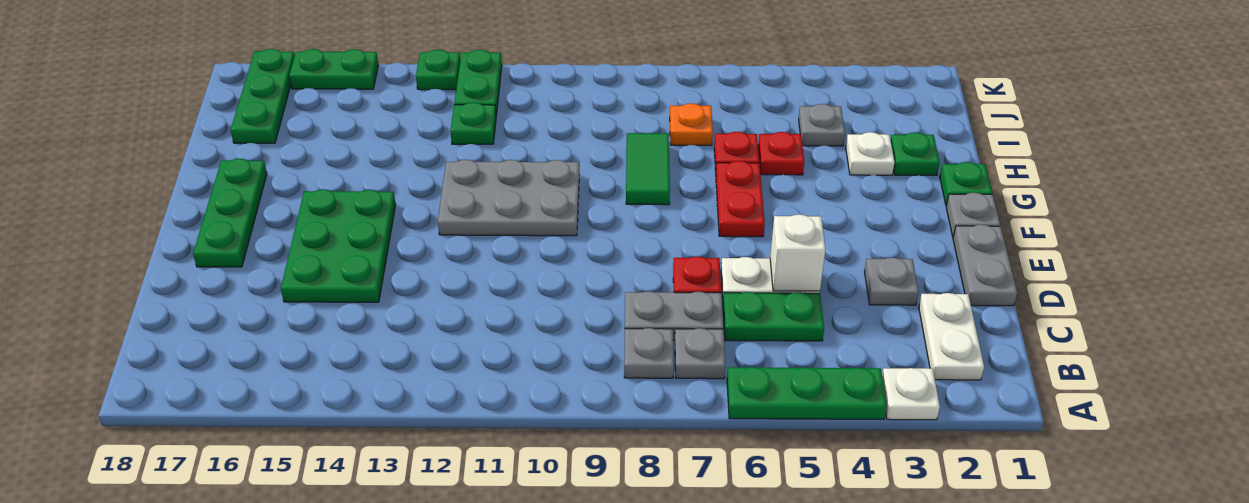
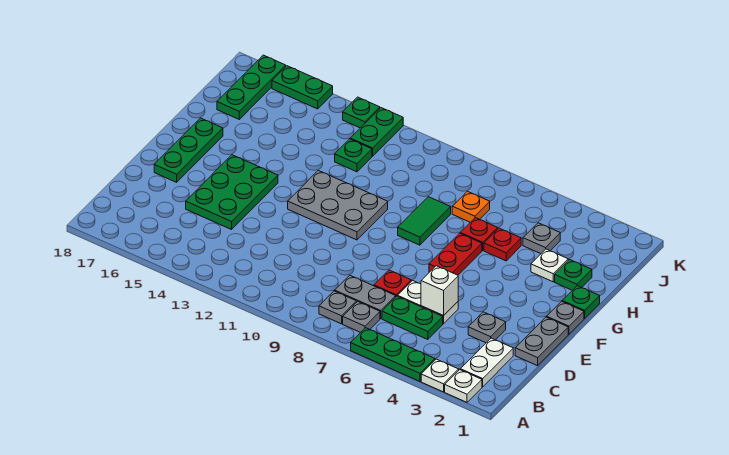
none -> white plate A2 level 1

